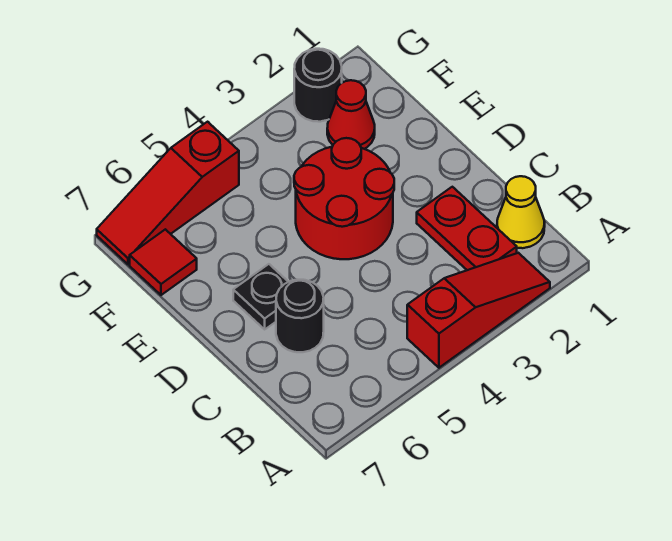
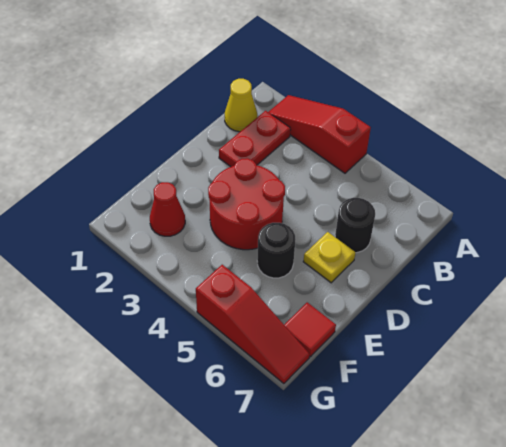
black plate D6 level 1 -> yellow plate D6 level 1
black round brick G2 level 1 -> black round brick E5 level 1

